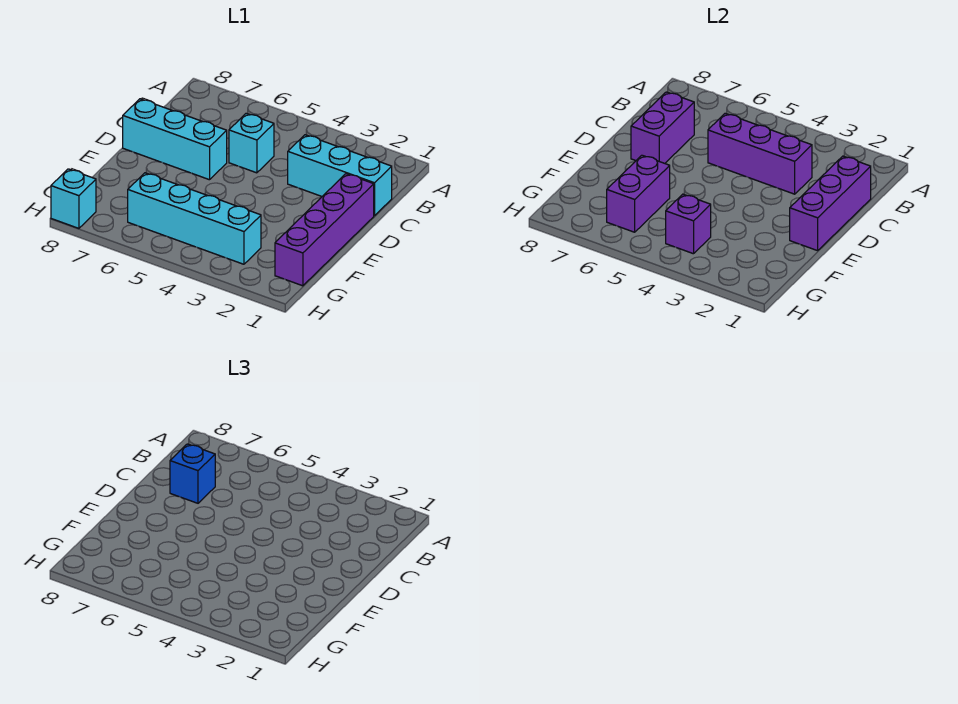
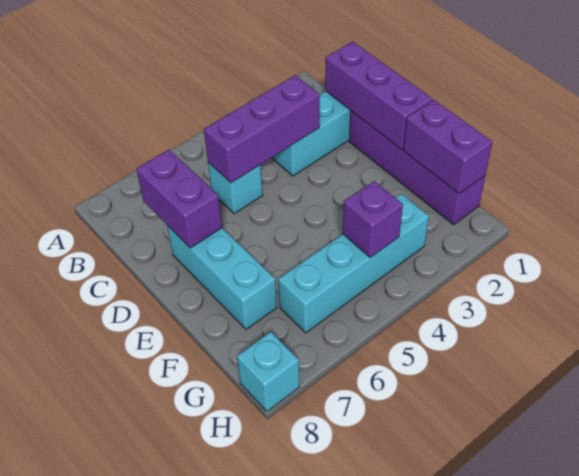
blue brick C7 level 3 -> none
cyan brick D6:D8 level 1 -> cyan brick D7:F7 level 1
purple brick F6:G6 level 2 -> purple brick F1:G1 level 2

